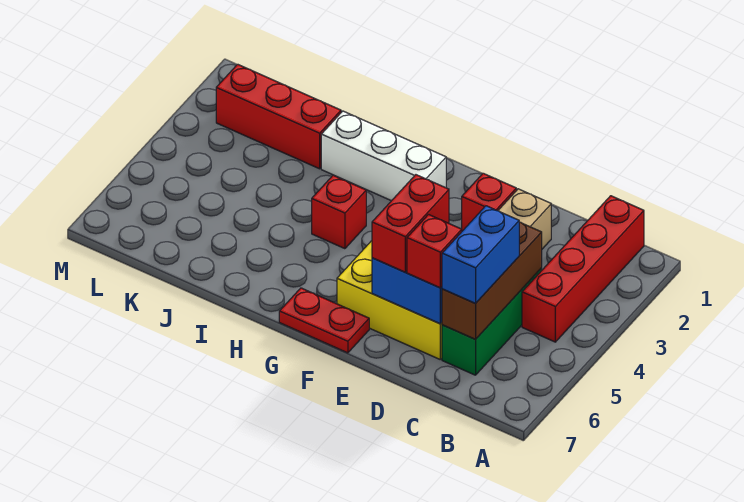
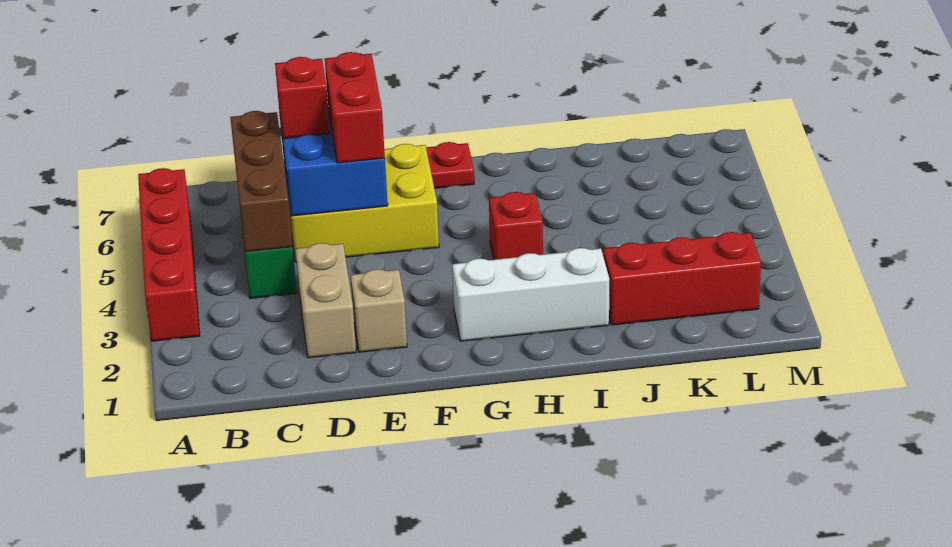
red brick B1:B4 level 1 -> red brick A3:A6 level 1
blue brick C5:C6 level 3 -> none
red brick E2 level 1 -> tan brick E2 level 1

